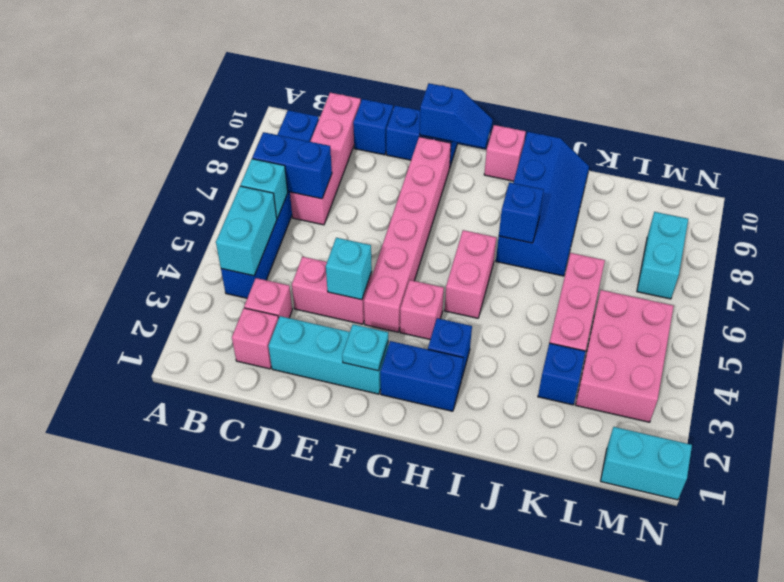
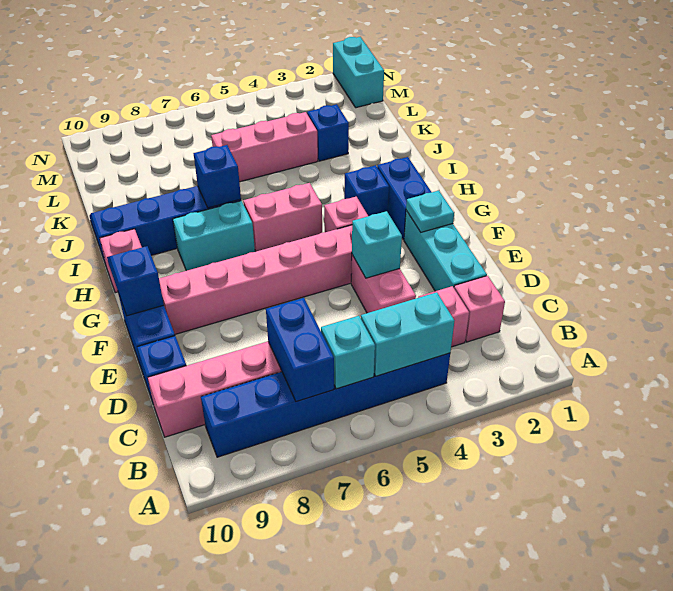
pink brick L3:M5 level 1 -> none
cyan brick M7:M8 level 1 -> cyan brick H7:H8 level 1

